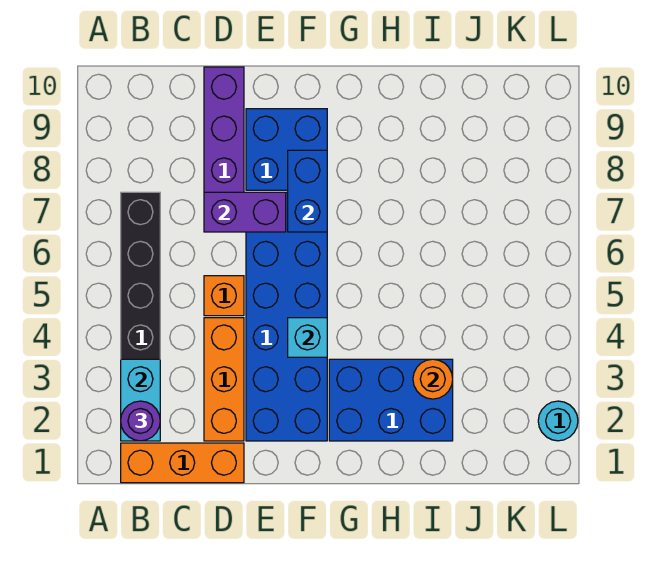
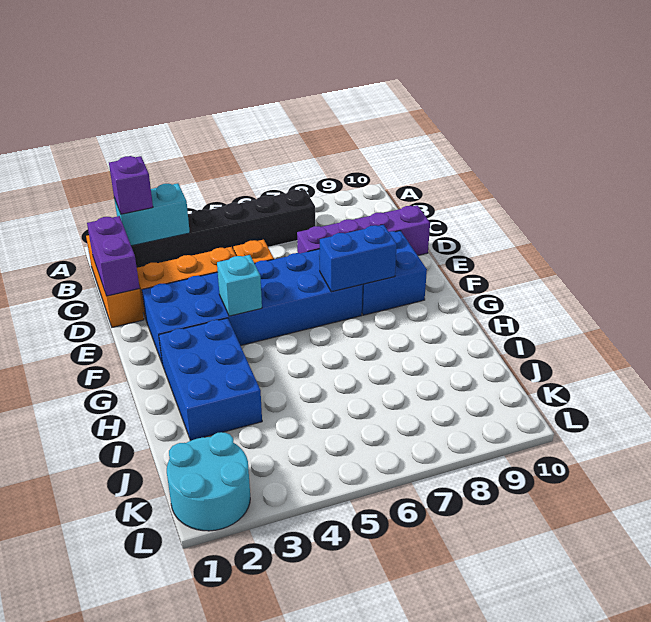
purple round brick B2 level 3 -> purple brick B2 level 3
purple brick D7:E7 level 2 -> purple brick C1:D1 level 2
orange round brick I3 level 2 -> none
cyan round brick L2 level 1 -> cyan round brick K1:L2 level 1

